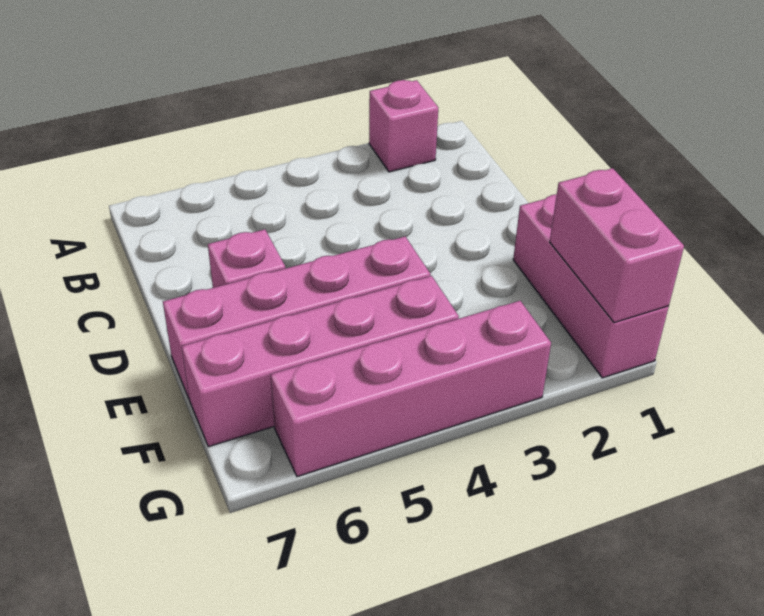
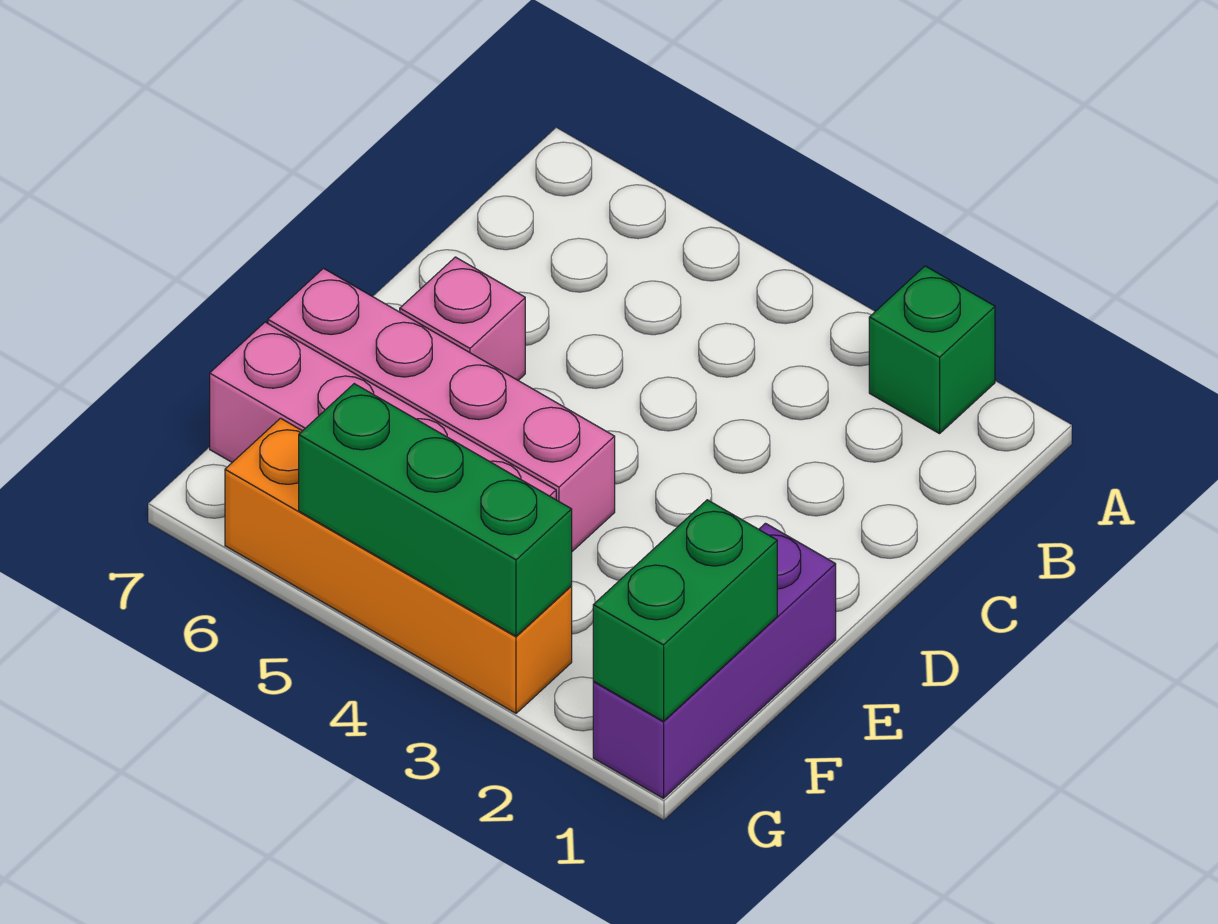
pink brick A2 level 1 -> green brick A2 level 1
pink brick E1:G1 level 1 -> purple brick E1:G1 level 1
pink brick F1:G1 level 2 -> green brick F1:G1 level 2
pink brick G3:G6 level 1 -> orange brick G3:G6 level 1
none -> green brick G3:G5 level 2

